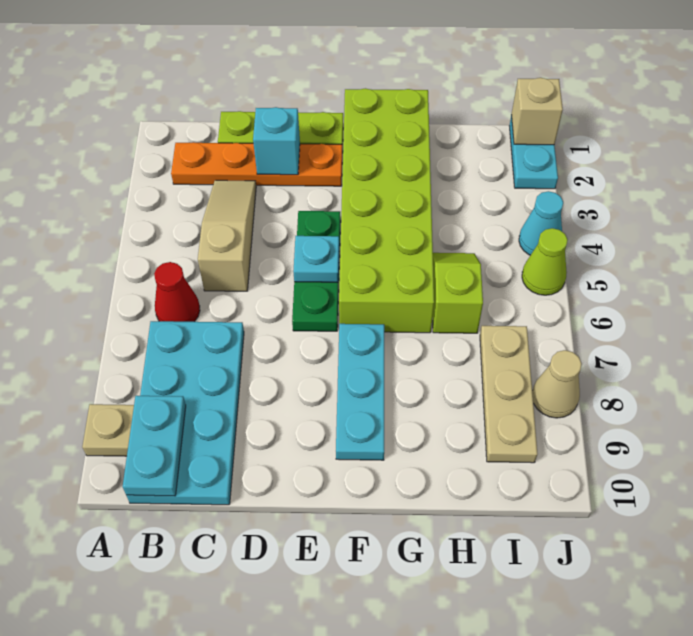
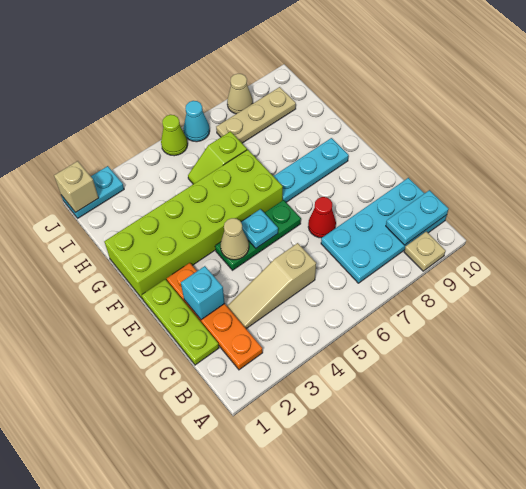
red cone B6 level 1 -> red cone D7 level 1
none -> tan cone E4 level 2
cyan cone J4 level 1 -> cyan cone J6 level 1

